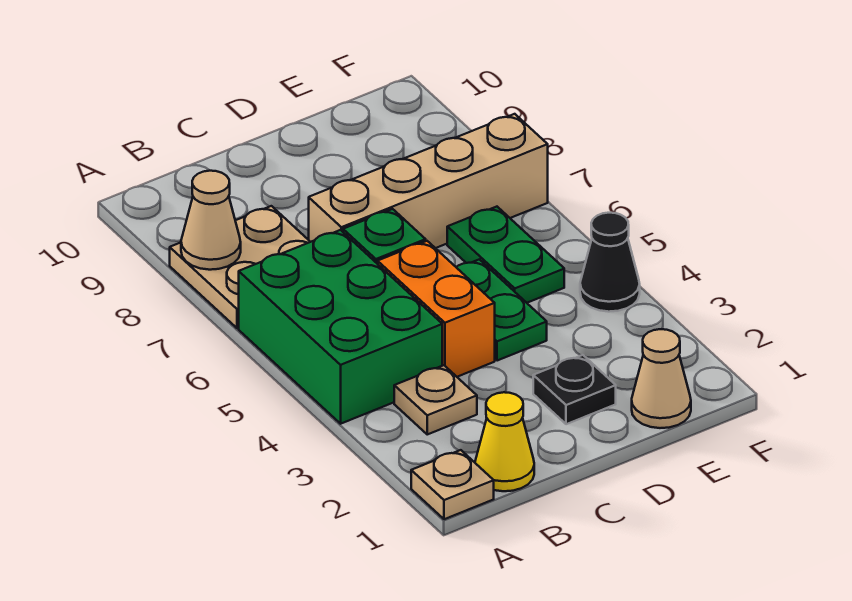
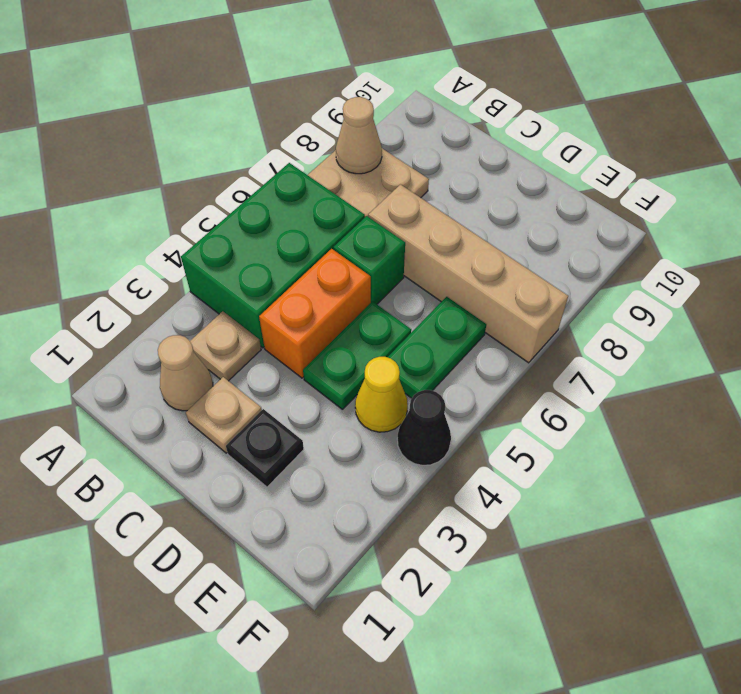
tan plate A1 level 1 -> tan plate C2 level 1
yellow cone B1 level 1 -> yellow cone E4 level 1
tan cone E1 level 1 -> tan cone B2 level 1

